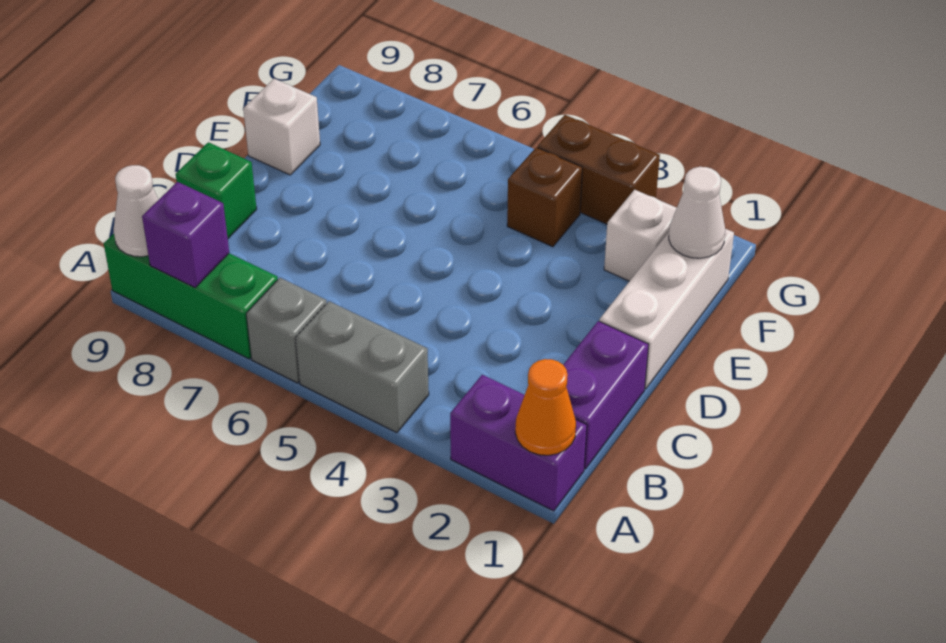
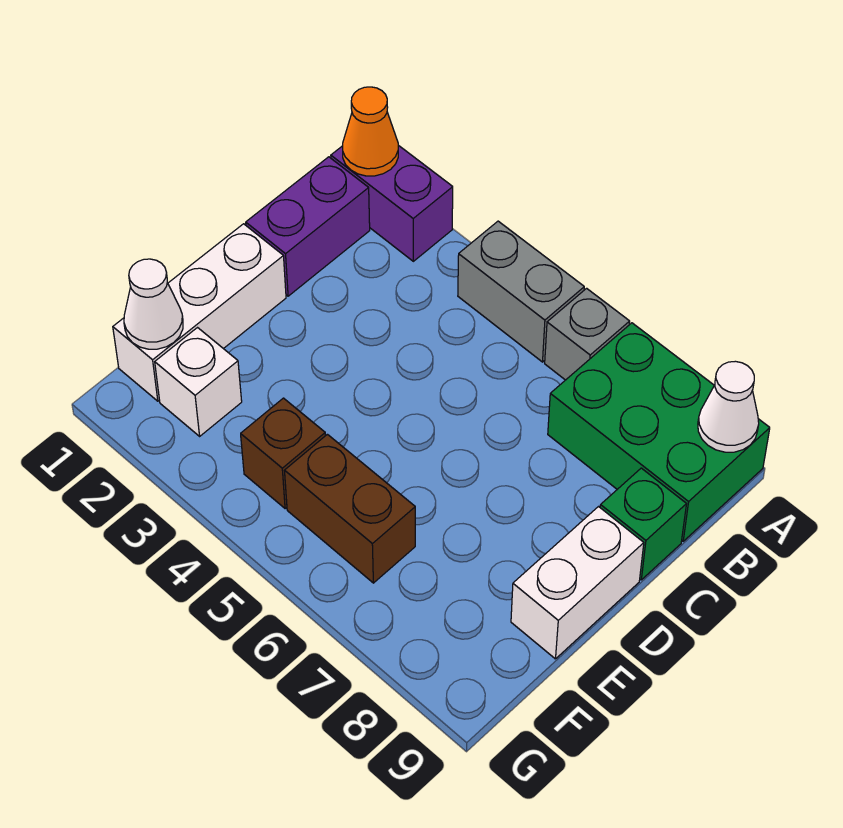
green brick A7:A9 level 1 -> green brick A7:B9 level 1
purple brick A8 level 2 -> none
white brick E9 level 1 -> white brick D9:E9 level 1
brown brick G3:G4 level 1 -> brown brick F5:F6 level 1

